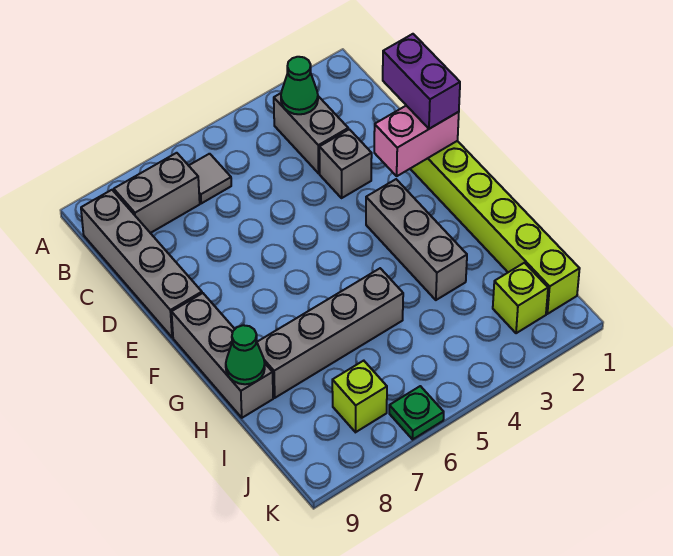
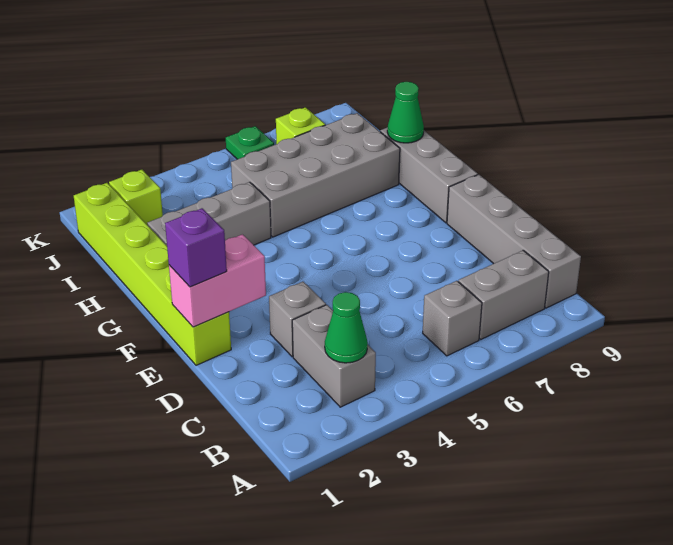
grey tile B6 level 1 -> grey brick B6 level 1
purple brick D1:E1 level 3 -> purple brick E1 level 3
grey brick F3:H3 level 1 -> grey brick H2:H4 level 1
grey brick H5:H8 level 1 -> grey brick H5:I8 level 1

